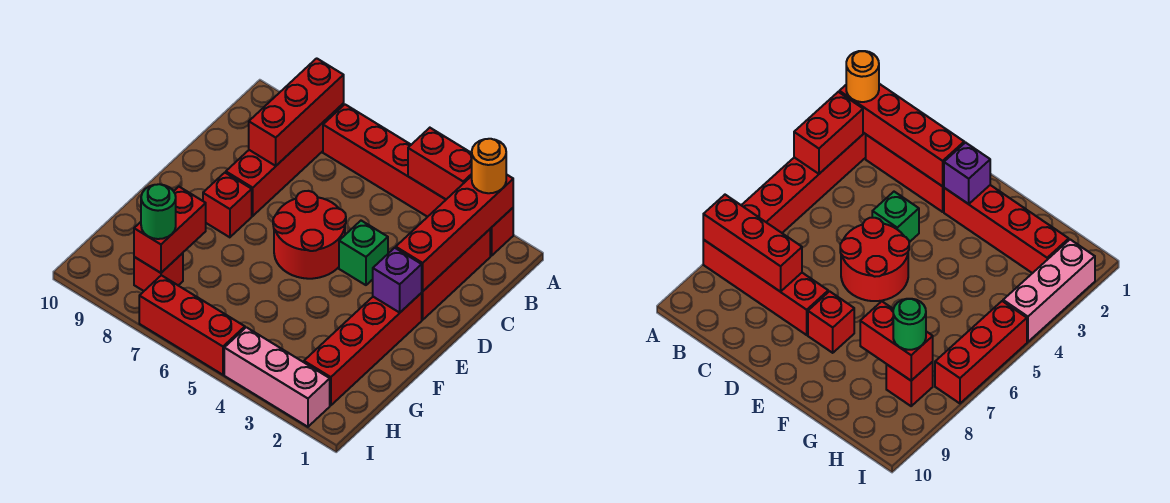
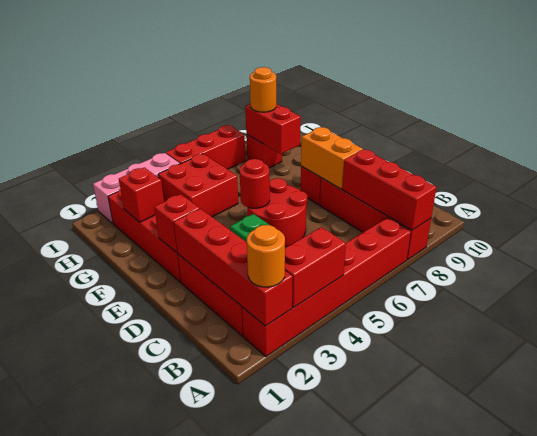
none -> orange brick D8:E8 level 2
purple brick E2 level 2 -> red brick E2 level 2
none -> red round brick E5 level 2
none -> red brick G2 level 2
none -> red brick G4:H5 level 1
green round brick H8 level 3 -> orange round brick H8 level 3

